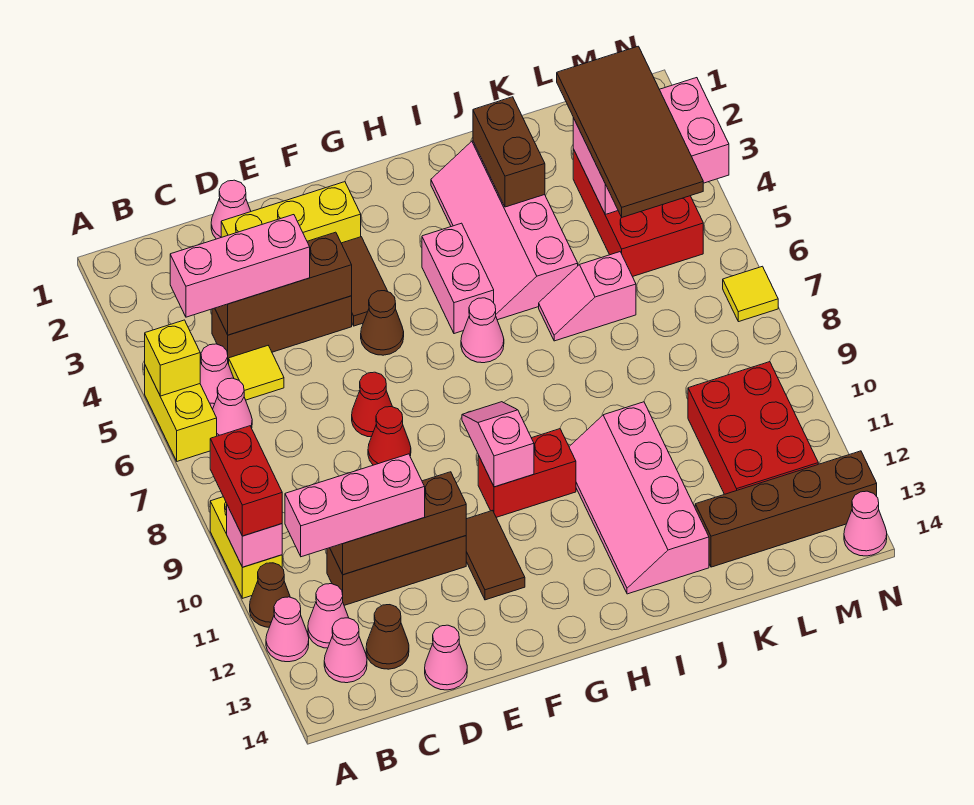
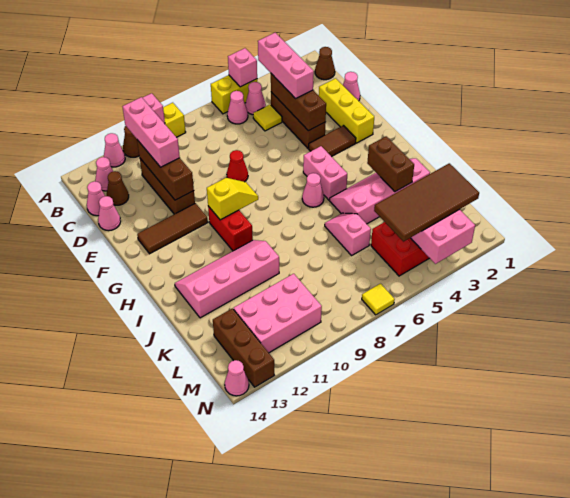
yellow brick A5 level 2 -> pink brick A5 level 2
red brick A9:A10 level 3 -> none
pink cone B12 level 1 -> pink cone C14 level 1
red cone E7 level 1 -> none
brown cone F5 level 1 -> brown cone B1 level 1
brown tile F11:F12 level 1 -> brown tile F11:F13 level 1
pink slope G9:G10 level 2 top 10 -> yellow slope G9:G10 level 2 top 10
pink brick H4:H5 level 1 -> pink brick G5:H5 level 1
brown brick J2:J3 level 2 -> brown brick I3:J3 level 2
brown brick K13:N13 level 1 -> brown brick L13:N13 level 1
red brick L10:M12 level 1 -> pink brick L10:M12 level 1

